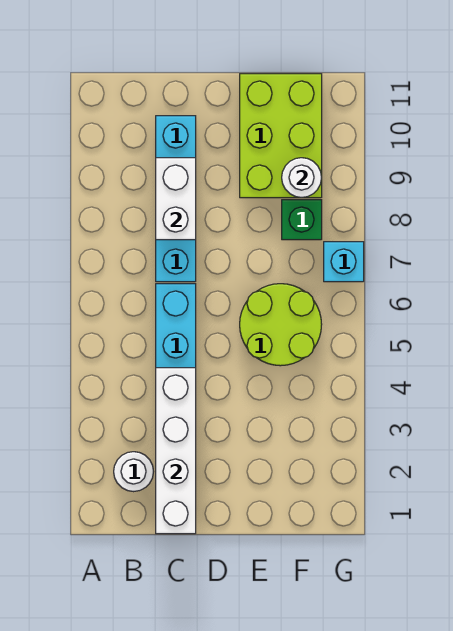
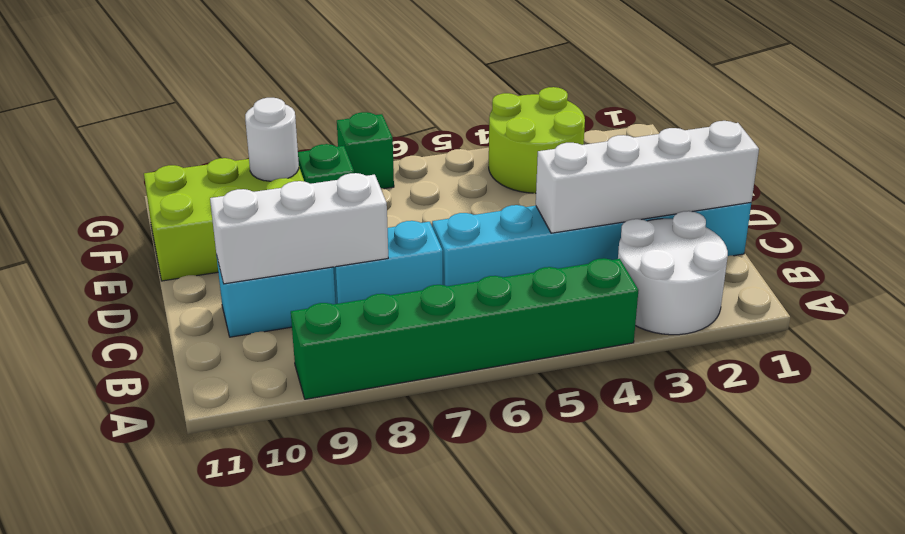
none -> green brick A4:A9 level 1
white round brick B2 level 1 -> white round brick A2:B3 level 1
white brick C8:C9 level 2 -> white brick C8:C10 level 2
lime round brick E5:F6 level 1 -> lime round brick F3:G4 level 1
cyan brick G7 level 1 -> green brick G7 level 1

